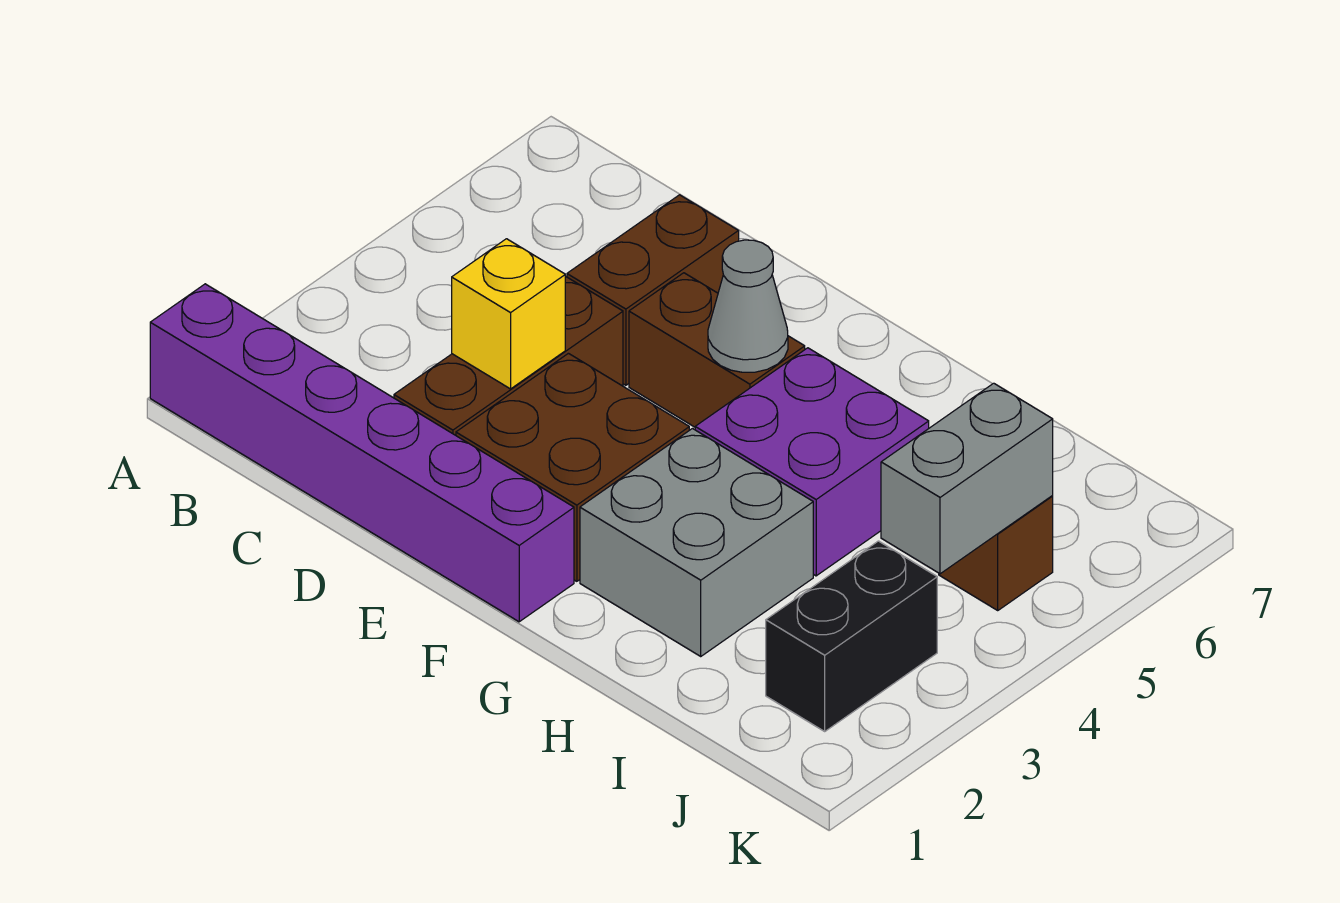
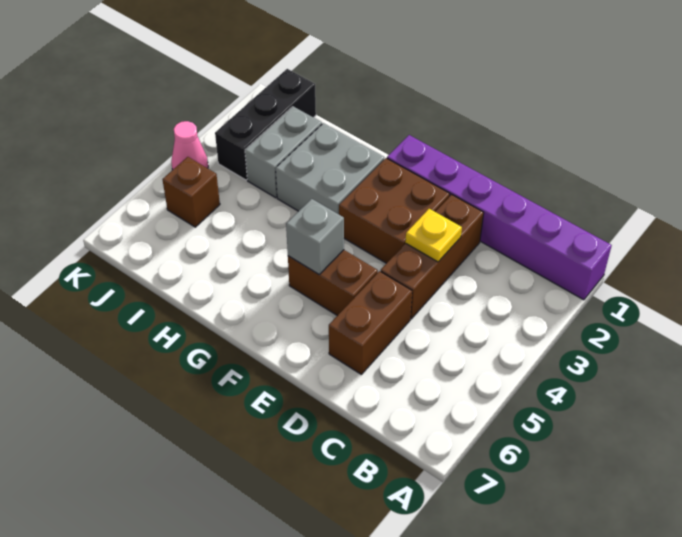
yellow brick D3 level 2 -> yellow plate D3 level 2
grey cone F5 level 2 -> grey brick F5 level 2
purple brick G4:H5 level 1 -> none
black brick J2:J3 level 1 -> black brick J1:J3 level 1
grey brick J4:J5 level 2 -> grey brick I2:I3 level 1
none -> pink cone K4 level 1

